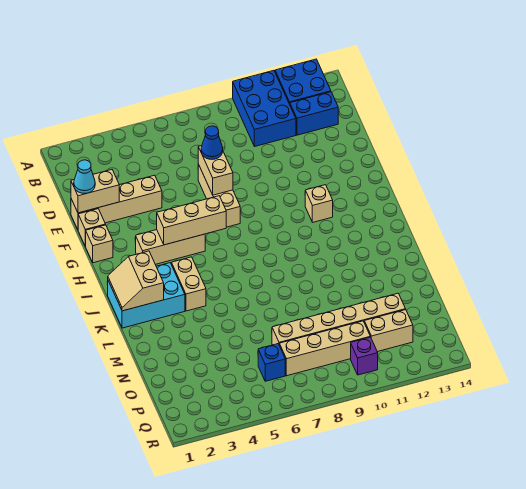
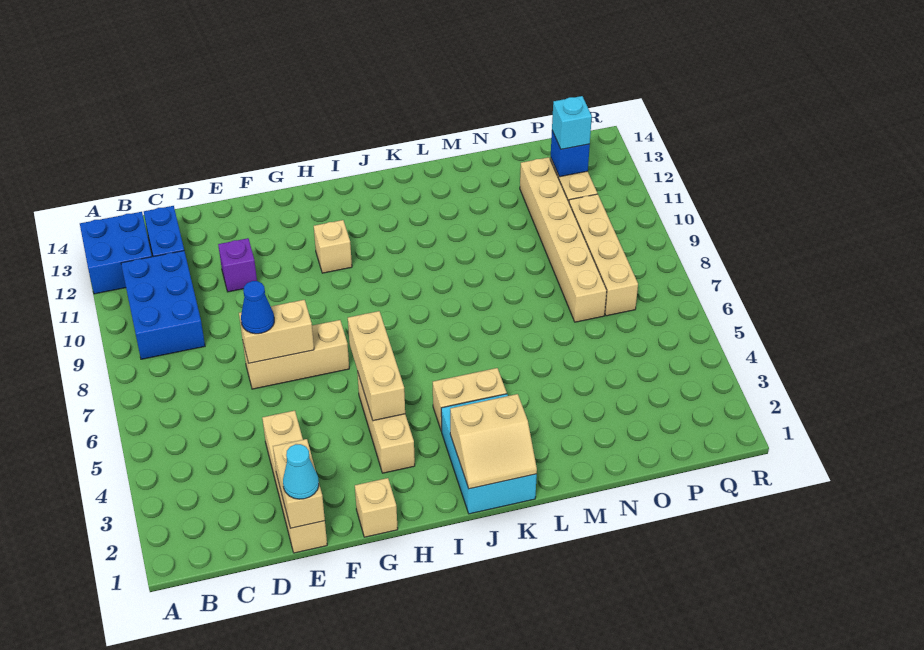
blue brick A10:C11 level 1 -> blue brick B9:C11 level 1
tan brick F1 level 1 -> none
blue brick P6 level 1 -> blue brick P12 level 2
none -> cyan brick P12 level 3
purple brick Q10 level 1 -> purple brick E11 level 1

